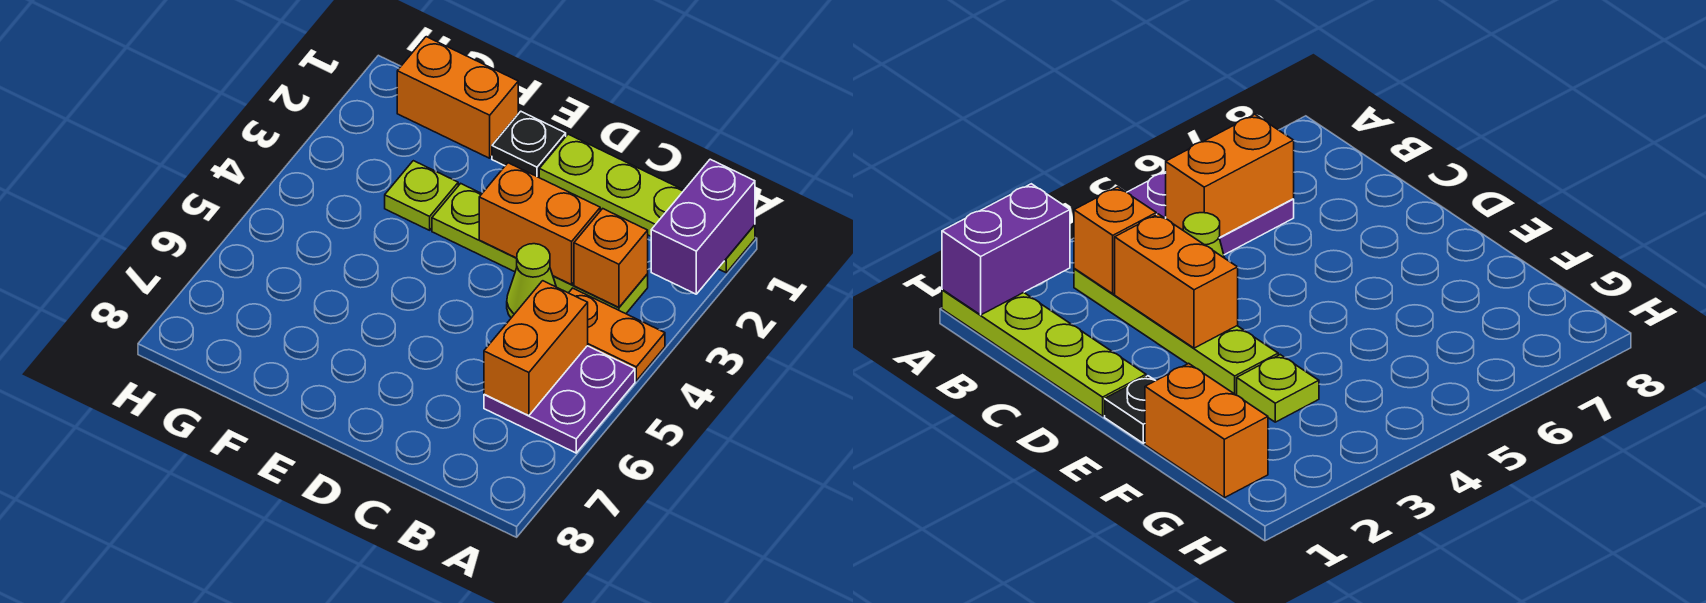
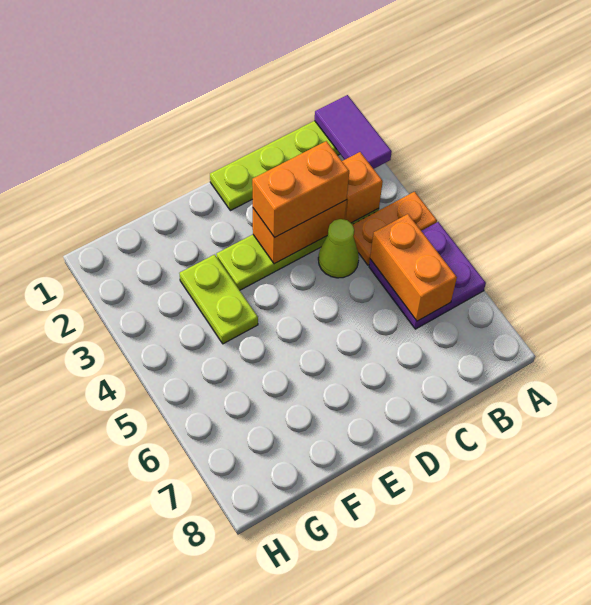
purple brick A1:A2 level 2 -> purple tile A1:A2 level 2
black plate E1 level 1 -> none
orange brick F1:G1 level 1 -> orange brick C3:D3 level 3
lime plate F3 level 1 -> lime plate F3:F4 level 1

